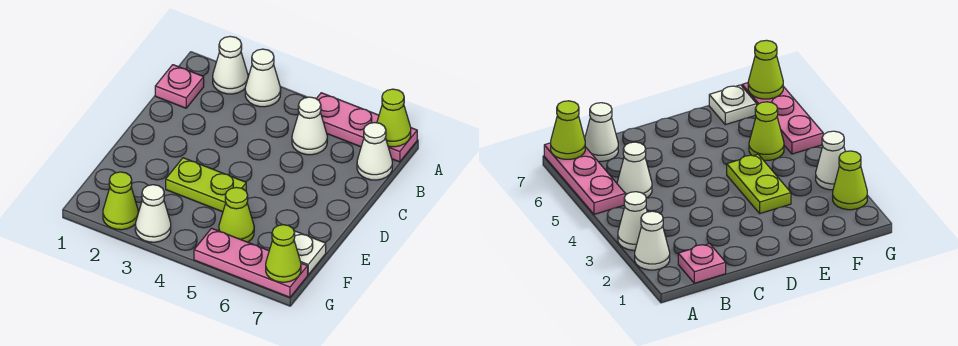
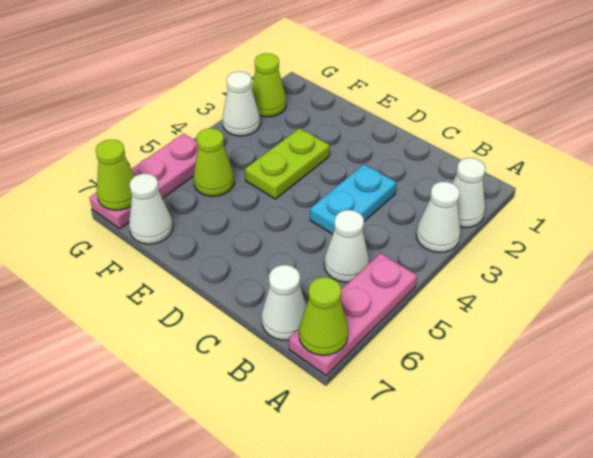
pink plate B1 level 1 -> none
none -> cyan plate C3:C4 level 1
white plate F7 level 1 -> white cone F7 level 1

